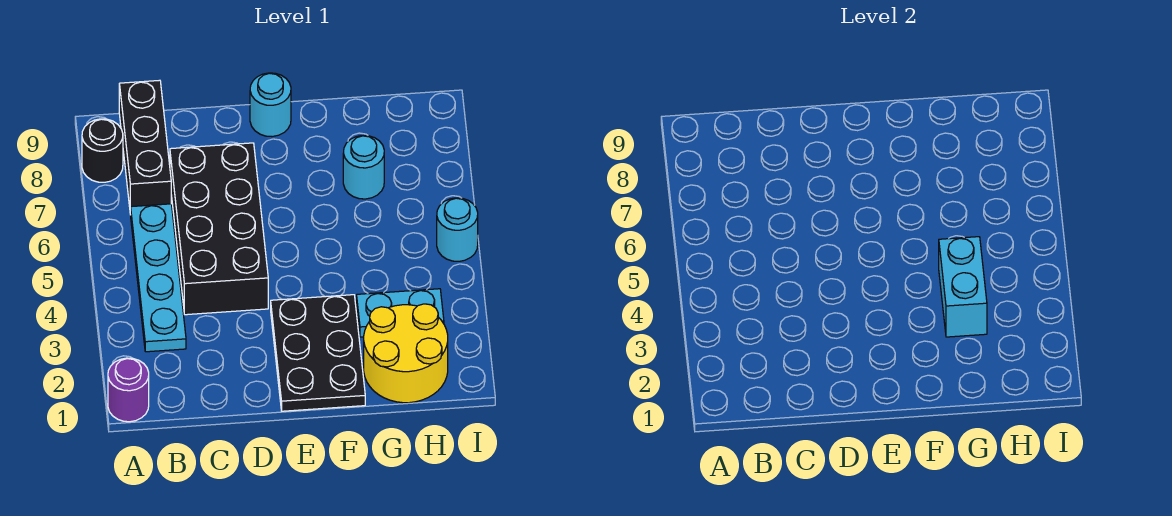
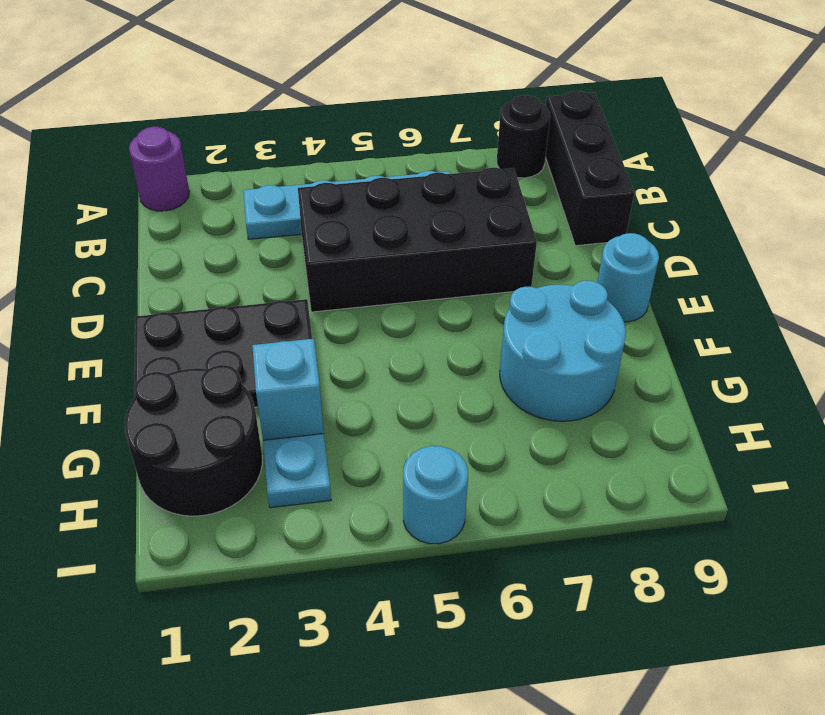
black brick B7:B9 level 1 -> black brick A9:C9 level 1
yellow round brick G1:H2 level 1 -> black round brick G1:H2 level 1
cyan brick G3:G4 level 2 -> cyan brick G3 level 2
cyan round brick G7 level 1 -> cyan round brick F7:G8 level 1

